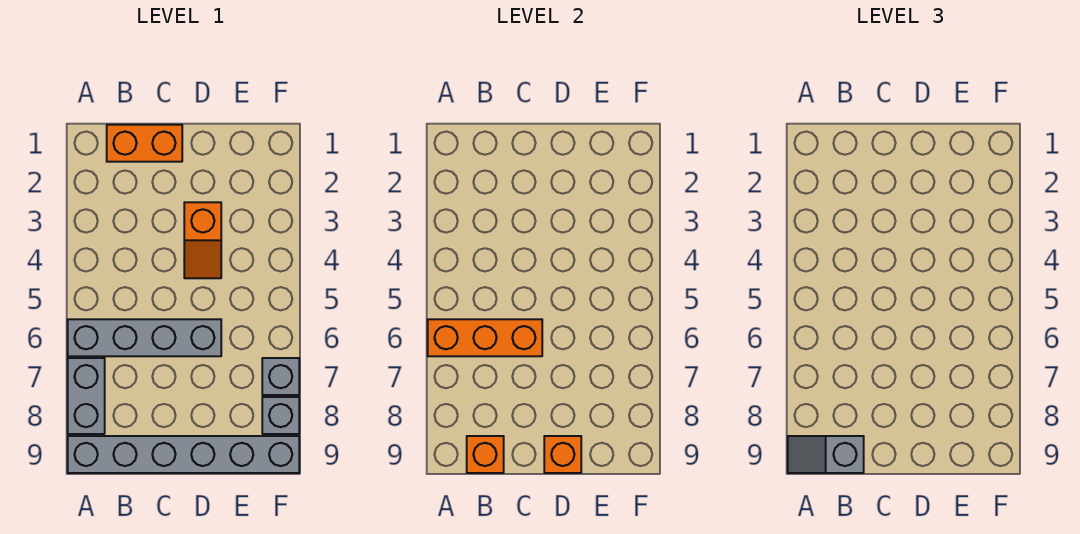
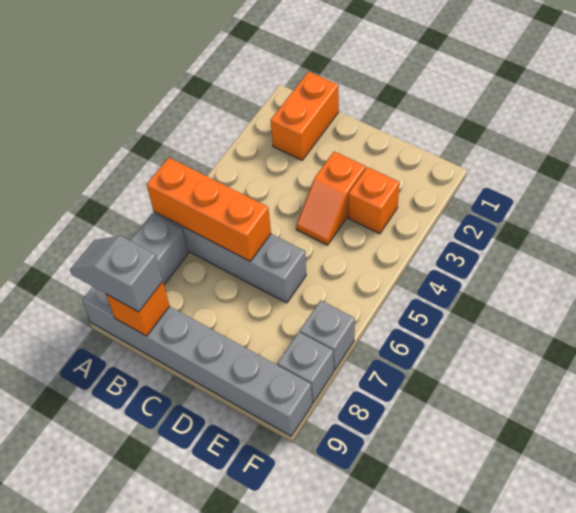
orange brick B1:C1 level 1 -> orange brick B1:B2 level 1
orange brick D9 level 2 -> orange brick E3 level 1

